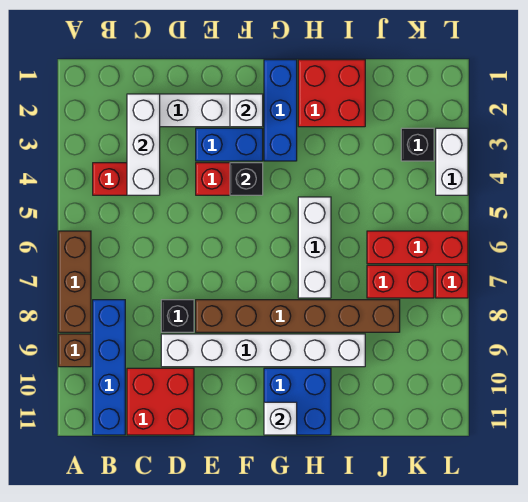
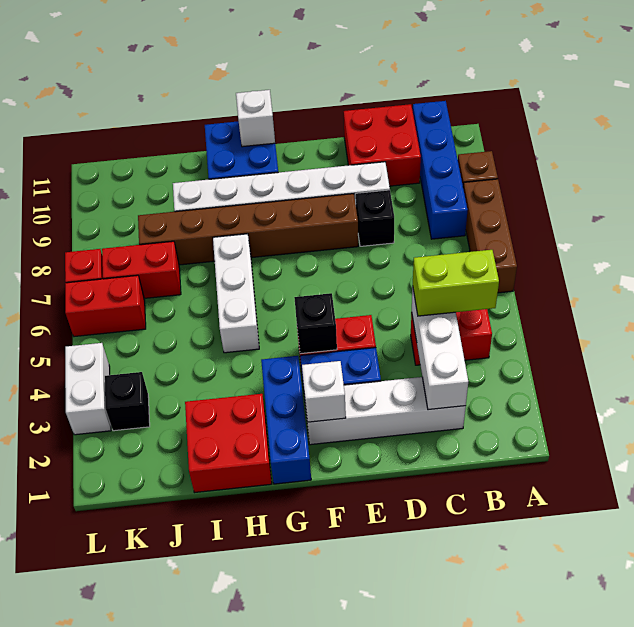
none -> lime brick B4:C4 level 3
red brick J6:L6 level 1 -> red brick K6:L6 level 1

